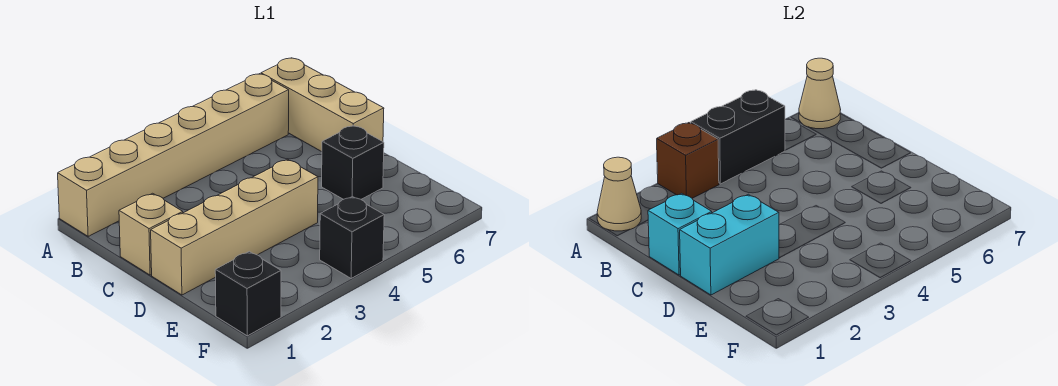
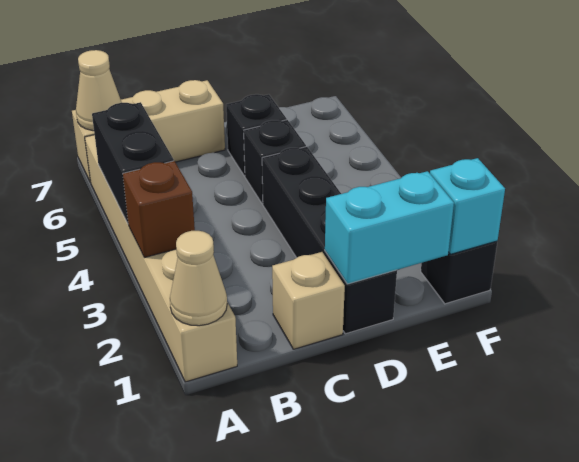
cyan brick C1 level 2 -> cyan brick F1 level 2
tan brick D1:D4 level 1 -> black brick D1:D4 level 1
cyan brick D1:D2 level 2 -> cyan brick D1:E1 level 2
black brick F4 level 1 -> black brick D5 level 1

